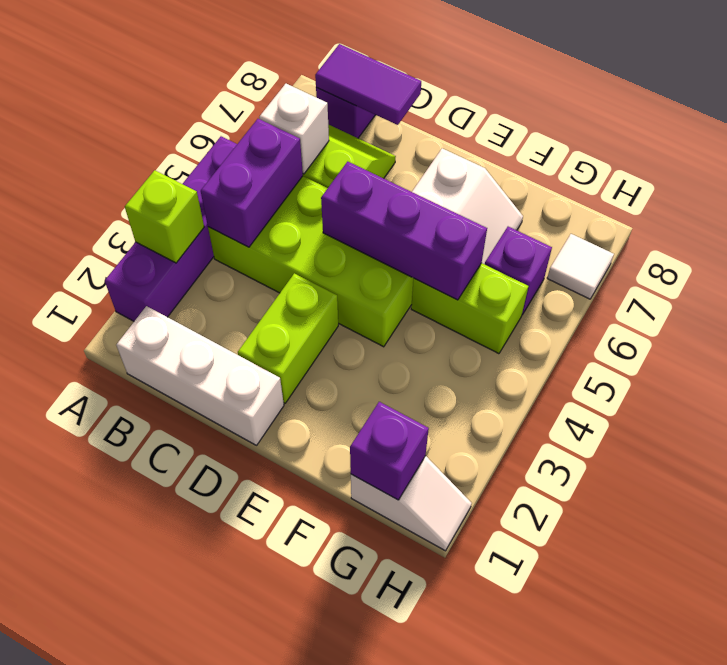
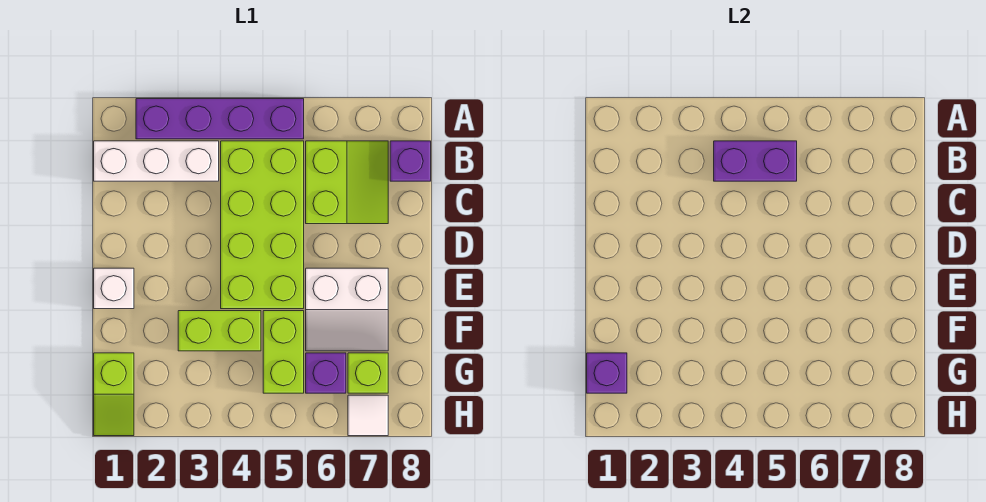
lime brick A3 level 2 -> lime brick G7 level 1
white brick B1:D1 level 1 -> white brick B1:B3 level 1
white brick B6 level 2 -> white brick E1 level 1
purple tile B8:C8 level 2 -> none
lime brick D2:D3 level 1 -> lime brick F3:F4 level 1
purple brick D5:F5 level 2 -> none
white slope G1:H1 level 1 top G -> lime slope G1:H1 level 1 top G

